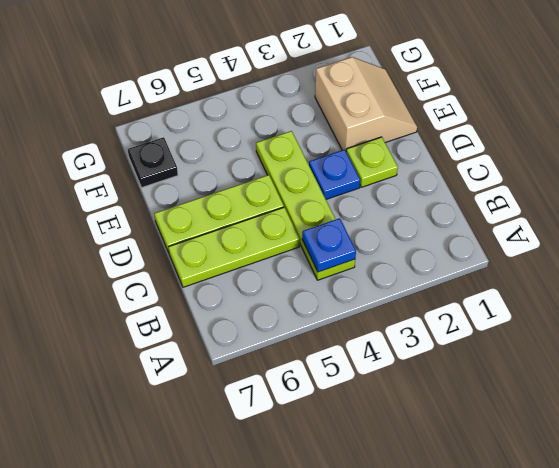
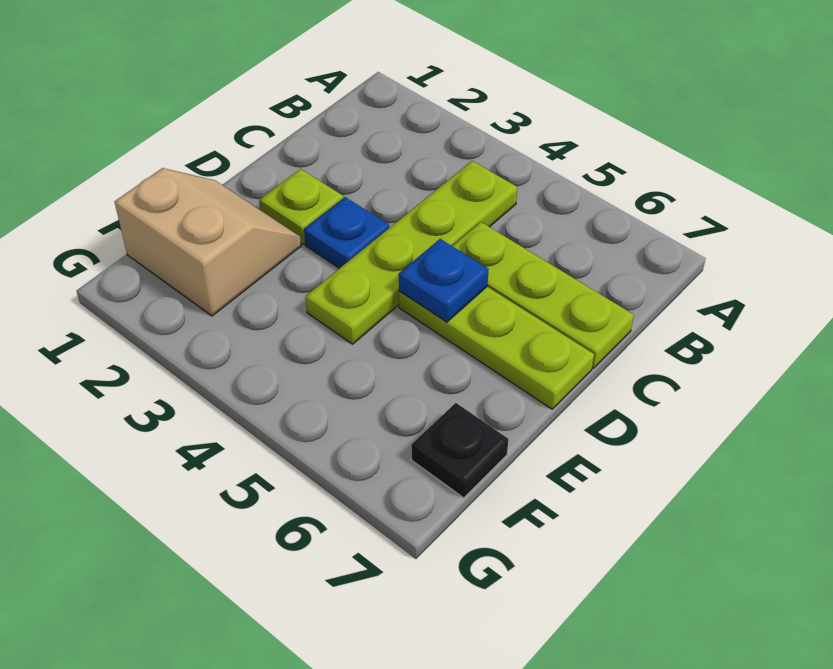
blue plate B4 level 2 -> blue plate D5 level 2
tan slope E1:F2 level 1 top 2 -> tan slope E1:F2 level 1 top F

